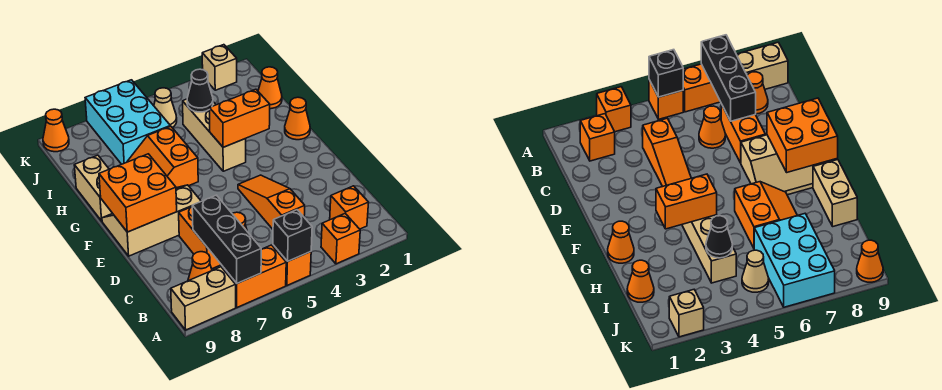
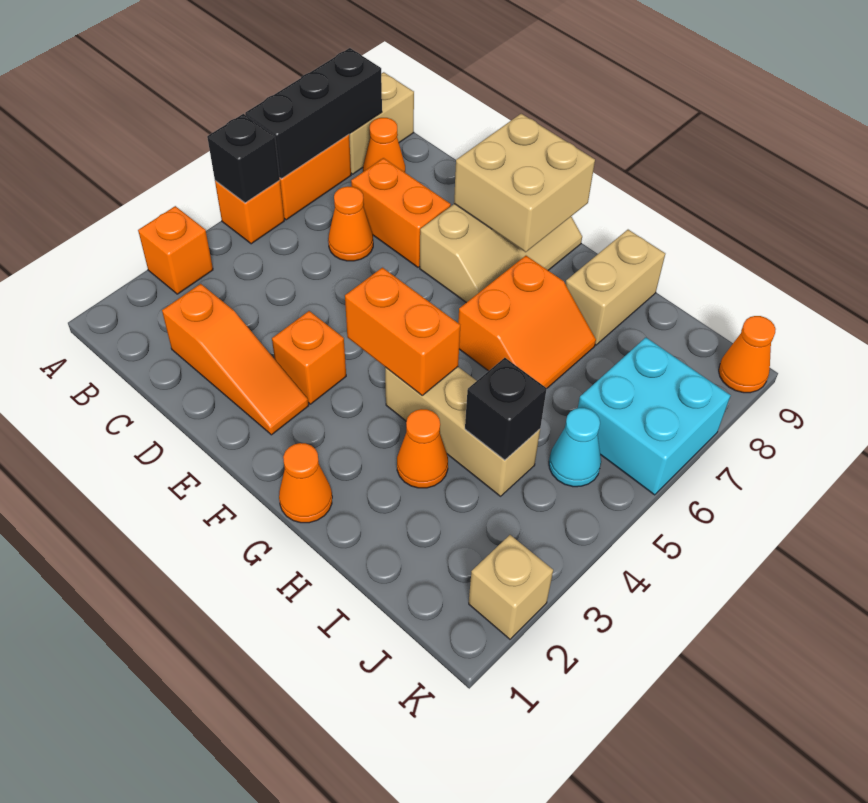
black brick A7:C7 level 2 -> black brick A6:A8 level 2
orange brick B2 level 1 -> orange brick E3 level 1
orange slope C4:E4 level 1 top C -> orange slope C2:E2 level 1 top C
orange brick E8:F9 level 2 -> tan brick E8:F9 level 2
orange brick G3:G4 level 2 -> orange brick F4:G4 level 2
orange slope G6:H7 level 1 top 6 -> orange slope G6:H7 level 1 top G
tan brick G9:H9 level 1 -> tan brick H8:H9 level 1
orange cone I1 level 1 -> orange cone H3 level 1
black cone I4 level 2 -> black brick I4 level 2
cyan brick I6:K7 level 1 -> cyan brick J6:K7 level 1
tan cone J5 level 1 -> cyan cone J5 level 1

